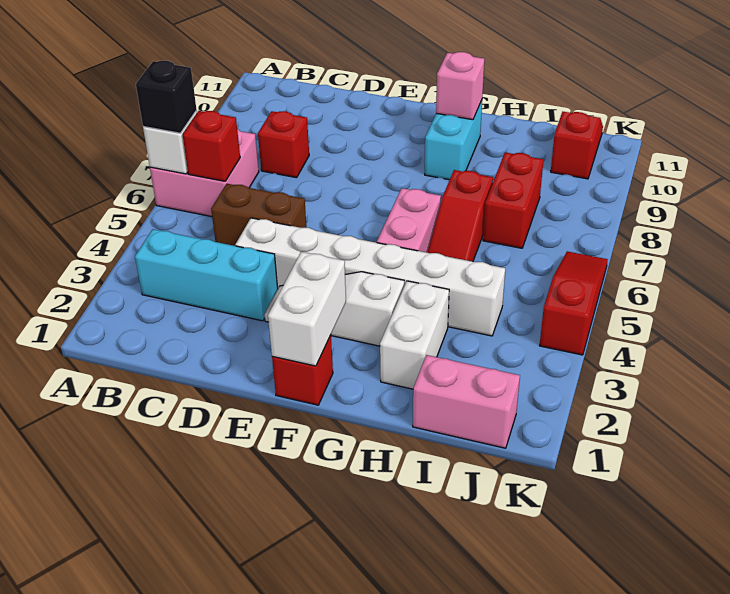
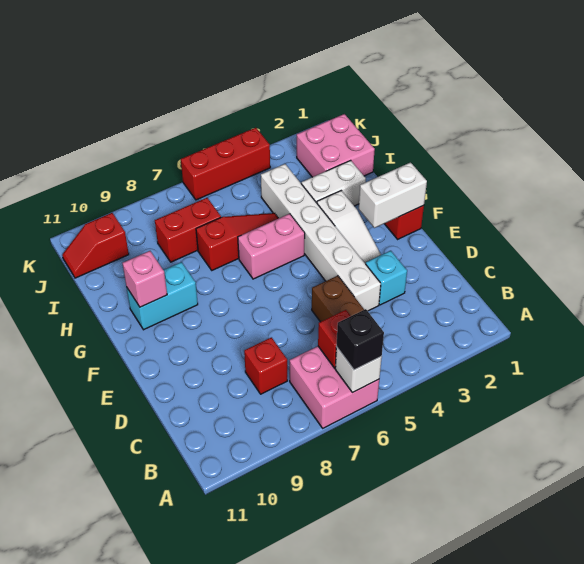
cyan brick B3:D3 level 1 -> cyan brick D3 level 1
pink brick I1:J1 level 1 -> pink brick I1:J2 level 1
red slope K4:K6 level 1 top 4 -> red brick K4:K6 level 1

